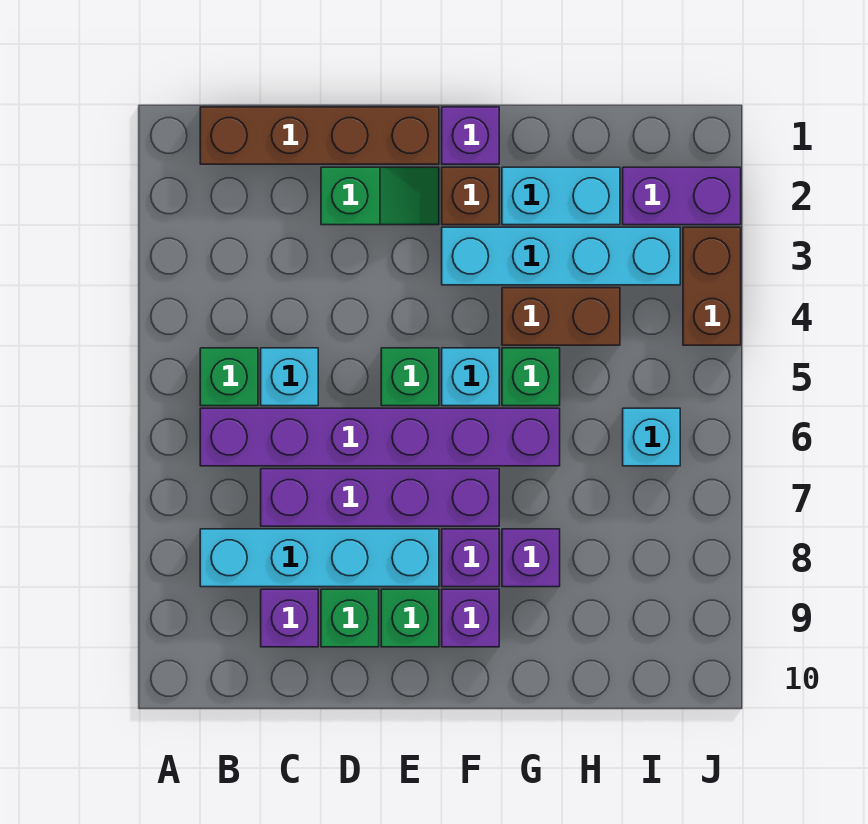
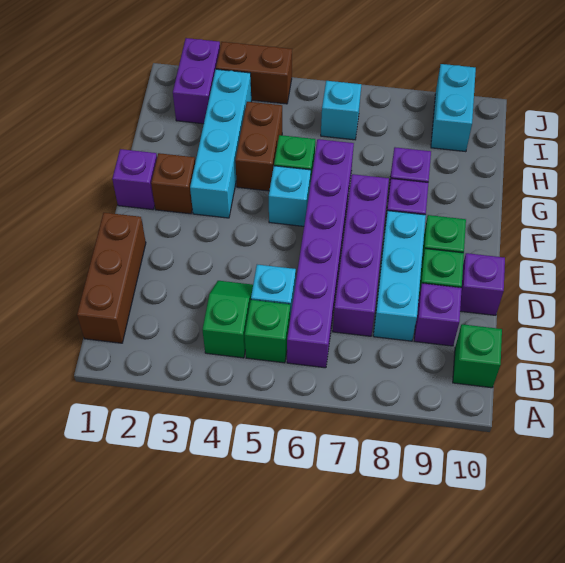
brown brick B1:E1 level 1 -> brown brick B1:D1 level 1
cyan brick B8:E8 level 1 -> cyan brick C8:E8 level 1
green slope D2:E2 level 1 top D -> green slope B4:C4 level 1 top B
green brick E5 level 1 -> green brick B10 level 1
purple brick F9 level 1 -> purple brick D10 level 1
cyan brick G2:H2 level 1 -> cyan brick I9:J9 level 1

